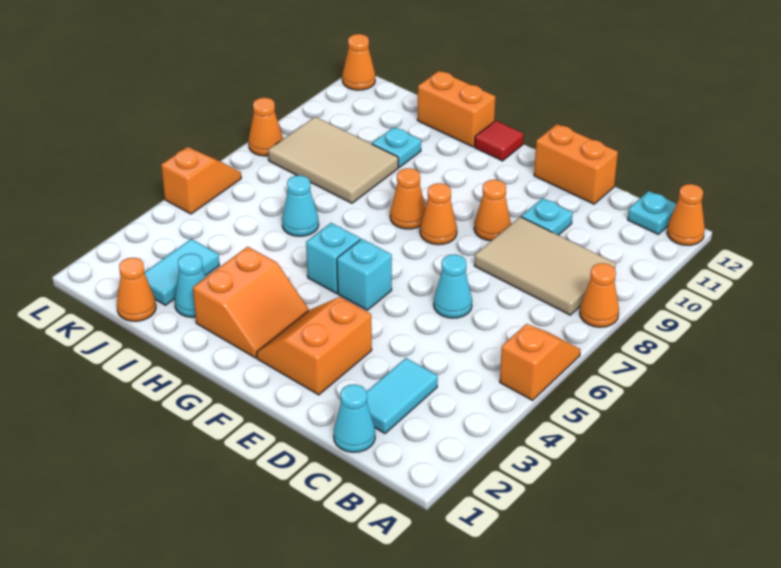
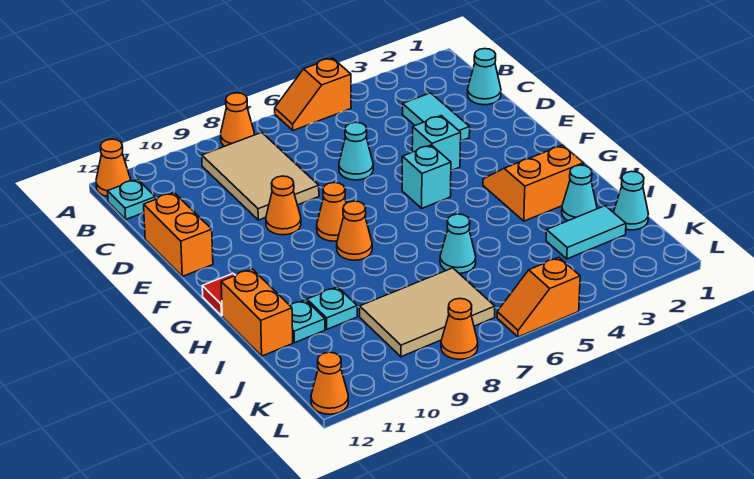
cyan tile C2:C3 level 1 -> cyan tile C3:D3 level 1
cyan plate D10 level 1 -> cyan plate I11 level 1
orange slope E2:F3 level 1 top E -> none
cyan brick G5 level 1 -> cyan brick E4 level 1
tan tile I8:K9 level 1 -> tan tile J7:K9 level 1
orange cone J1 level 1 -> cyan cone J1 level 1

